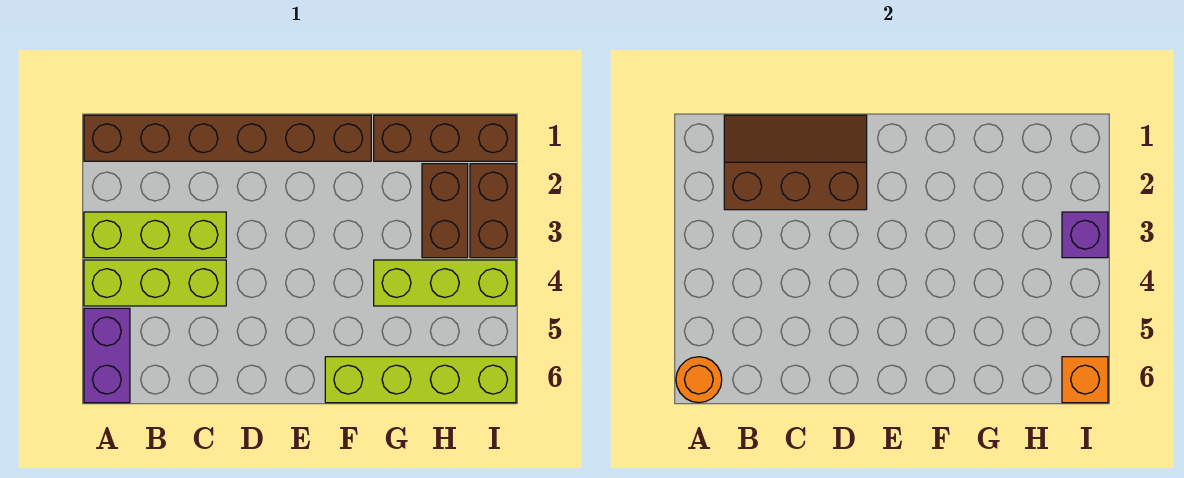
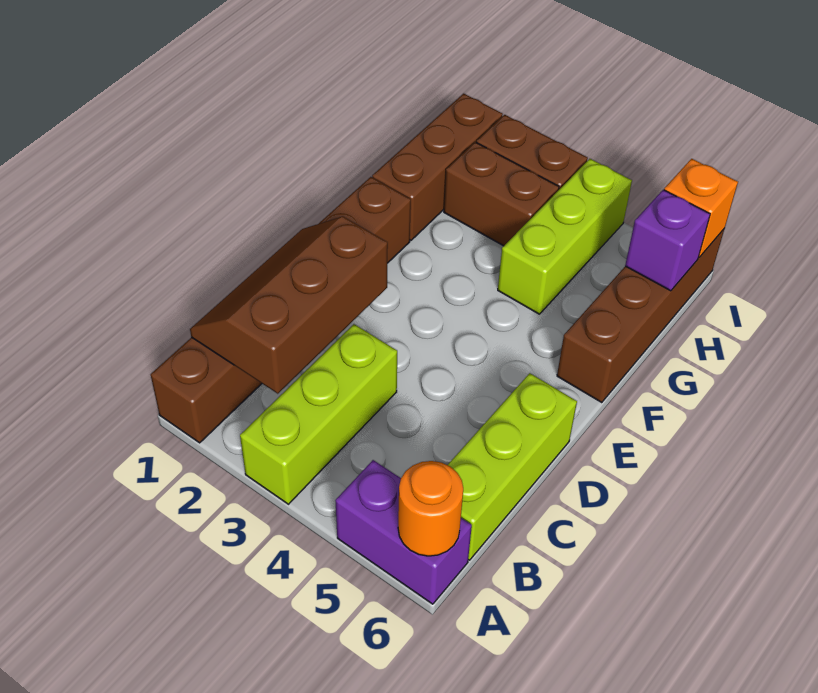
lime brick A4:C4 level 1 -> lime brick B6:D6 level 1
lime brick F6:I6 level 1 -> brown brick F6:I6 level 1
purple brick I3 level 2 -> purple brick H6 level 2

